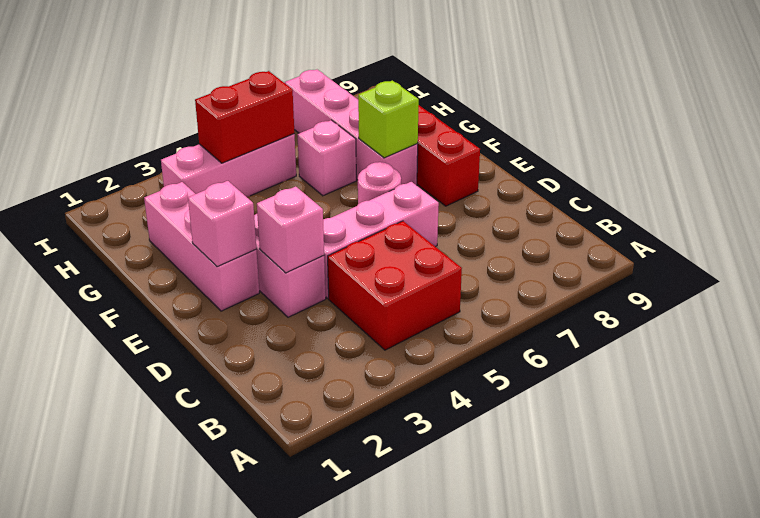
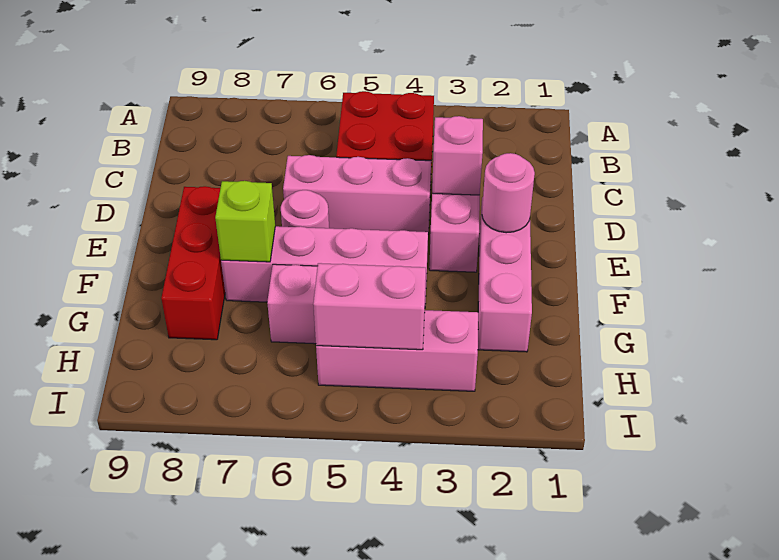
pink brick E2 level 2 -> pink round brick E2 level 2
pink brick F7:I7 level 1 -> pink brick F4:F7 level 1
red brick H4:H5 level 2 -> pink brick H4:H5 level 2

